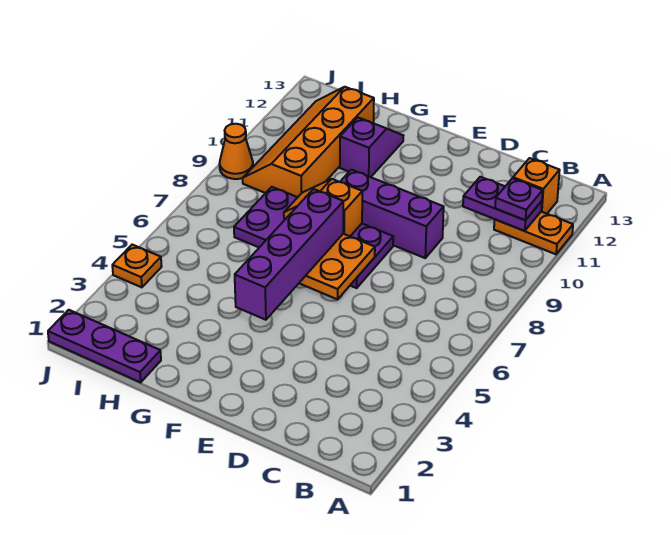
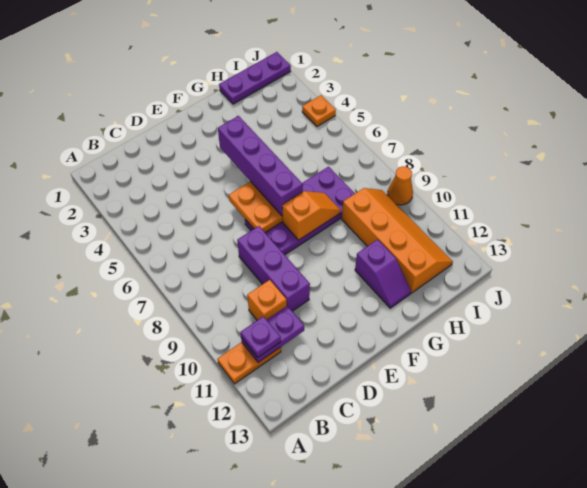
orange brick B12 level 1 -> orange brick C10 level 1
purple brick D9:F9 level 1 -> purple brick D8:D10 level 1

